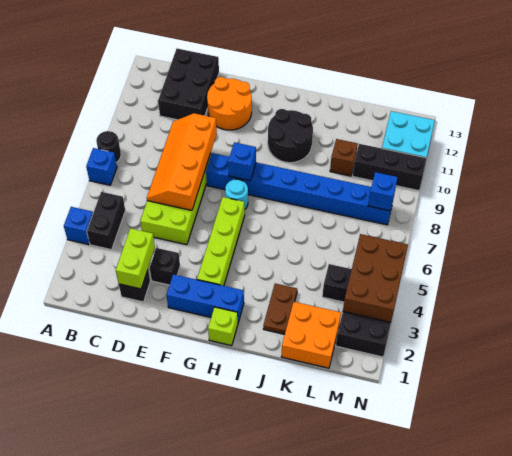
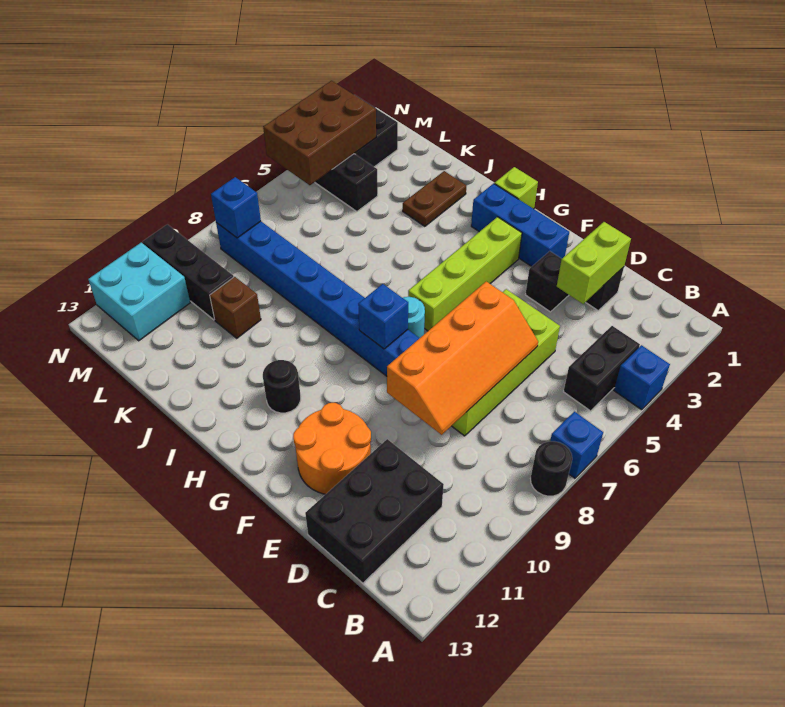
black round brick H10:I11 level 1 -> black round brick H11 level 1
orange brick K1:L2 level 1 -> none

